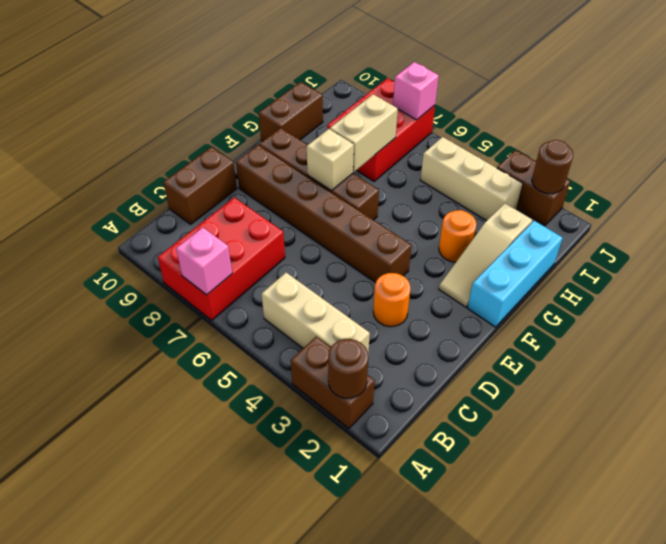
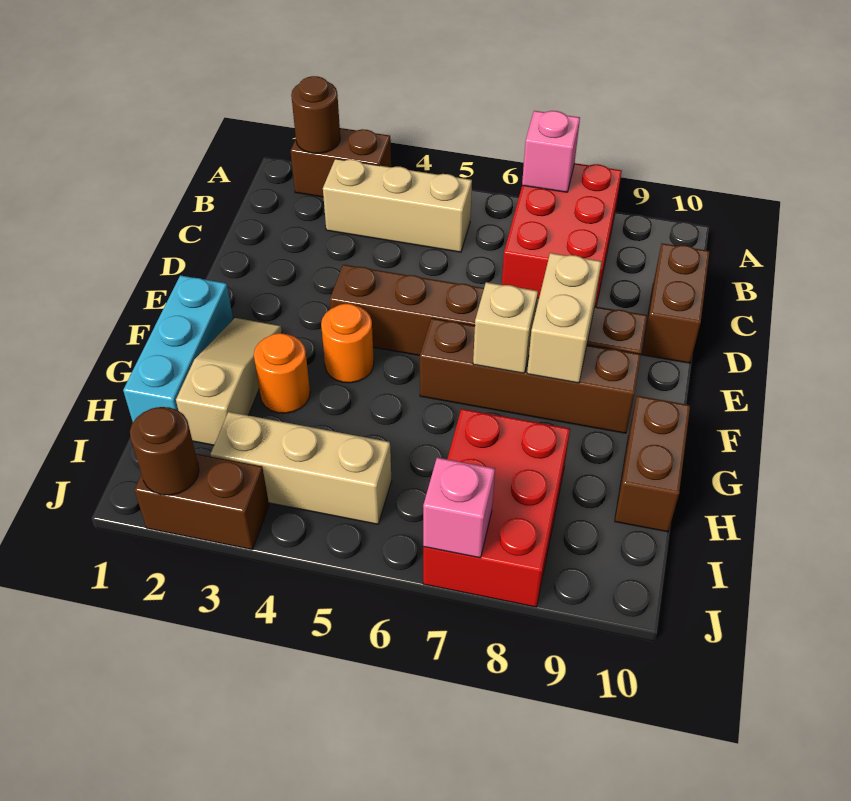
orange round brick D3 level 1 -> orange round brick F4 level 1
tan brick G7:H7 level 2 -> tan brick E8:F8 level 2

